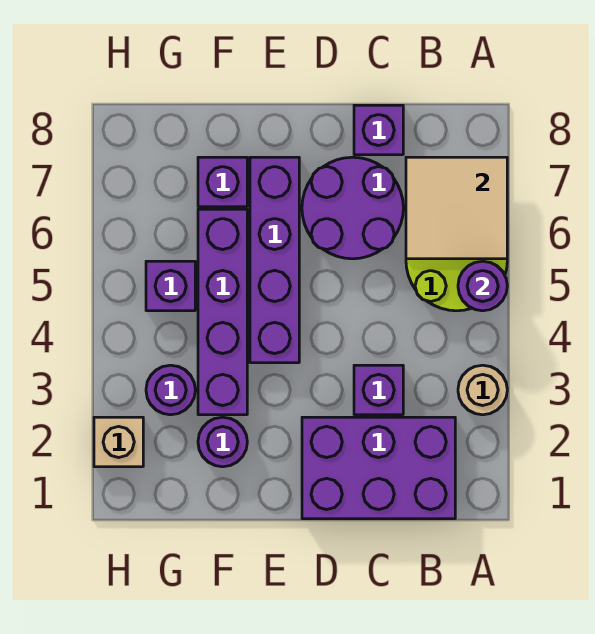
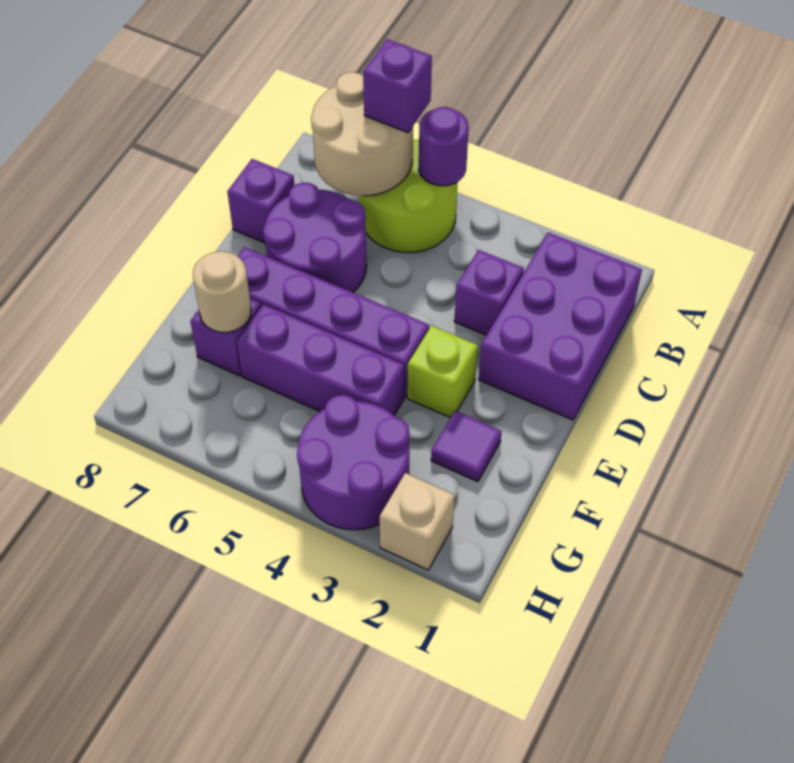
tan round brick A3 level 1 -> tan round brick F7 level 2
tan tile A6:B7 level 2 -> tan round brick A6:B7 level 2
none -> lime brick E3 level 1
purple round brick F2 level 1 -> purple tile F2 level 1
purple brick F3:F6 level 1 -> purple brick F4:F6 level 1
purple round brick G3 level 1 -> purple round brick G3:H4 level 1
purple brick G5 level 1 -> purple brick A6 level 3

